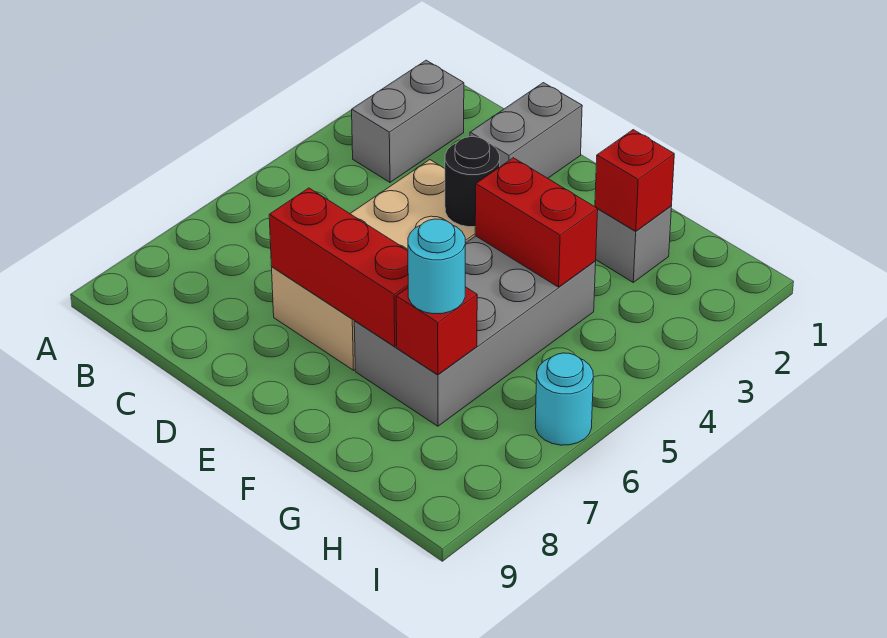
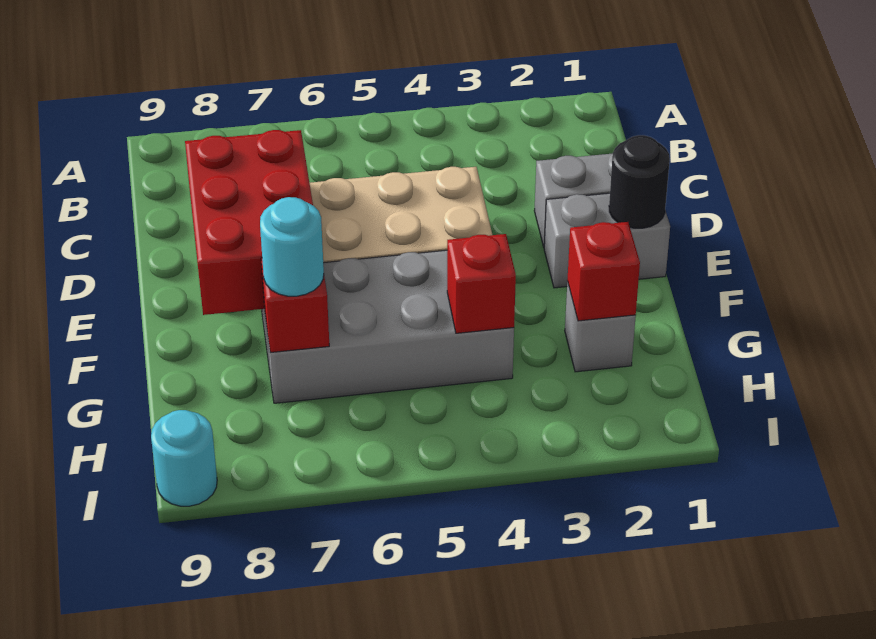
grey brick B2:B3 level 1 -> grey brick E1:E2 level 1
red brick D7:F7 level 2 -> red brick D7:F8 level 2
black round brick E4 level 2 -> black round brick E1 level 2
red brick F4:G4 level 2 -> red brick G4 level 2
cyan round brick I6 level 1 -> cyan round brick I9 level 1

